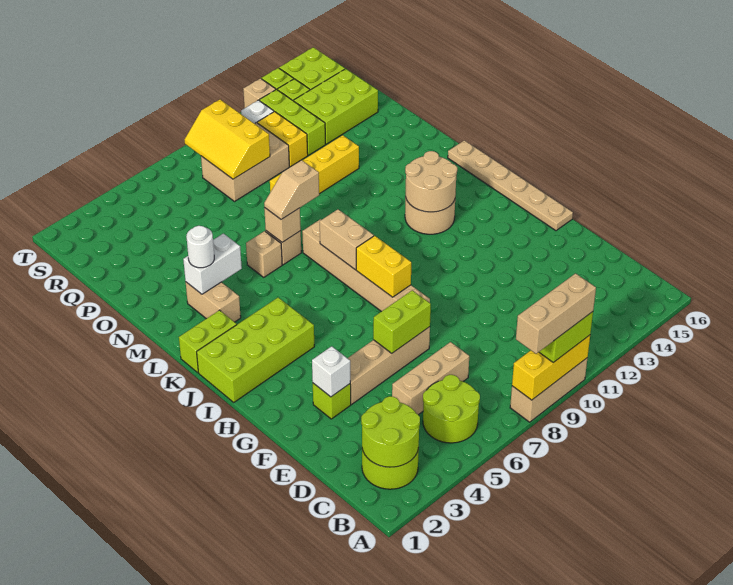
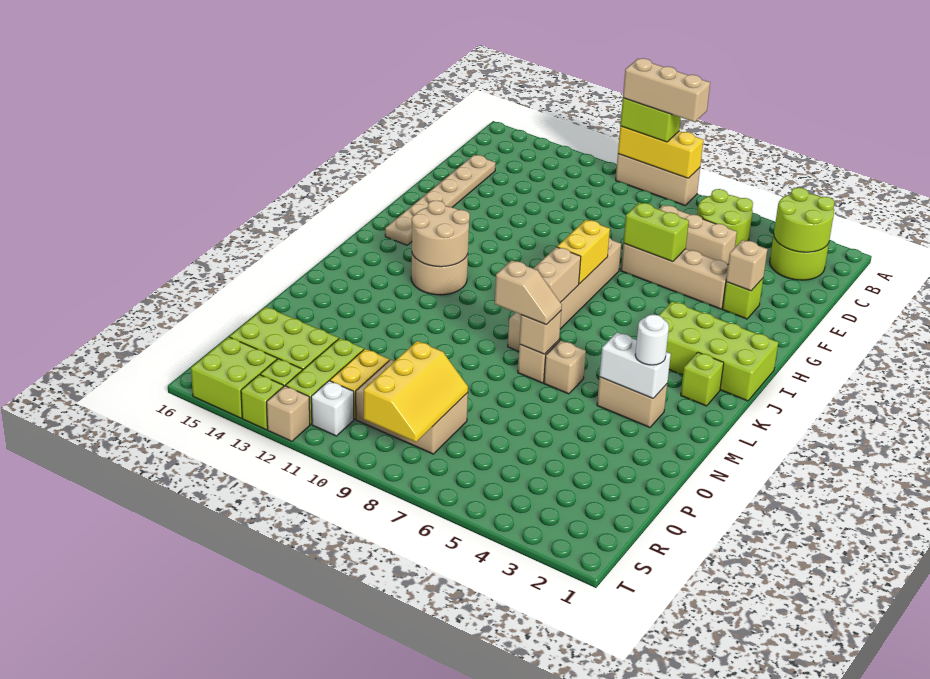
white brick F3 level 2 -> tan brick F3 level 2
tan plate G16:L16 level 1 -> tan plate D15:I15 level 1
lime brick K1:K2 level 1 -> lime brick K2 level 1
tan brick L3:M3 level 1 -> tan brick M3:M4 level 1
yellow brick O9:O12 level 1 -> none

